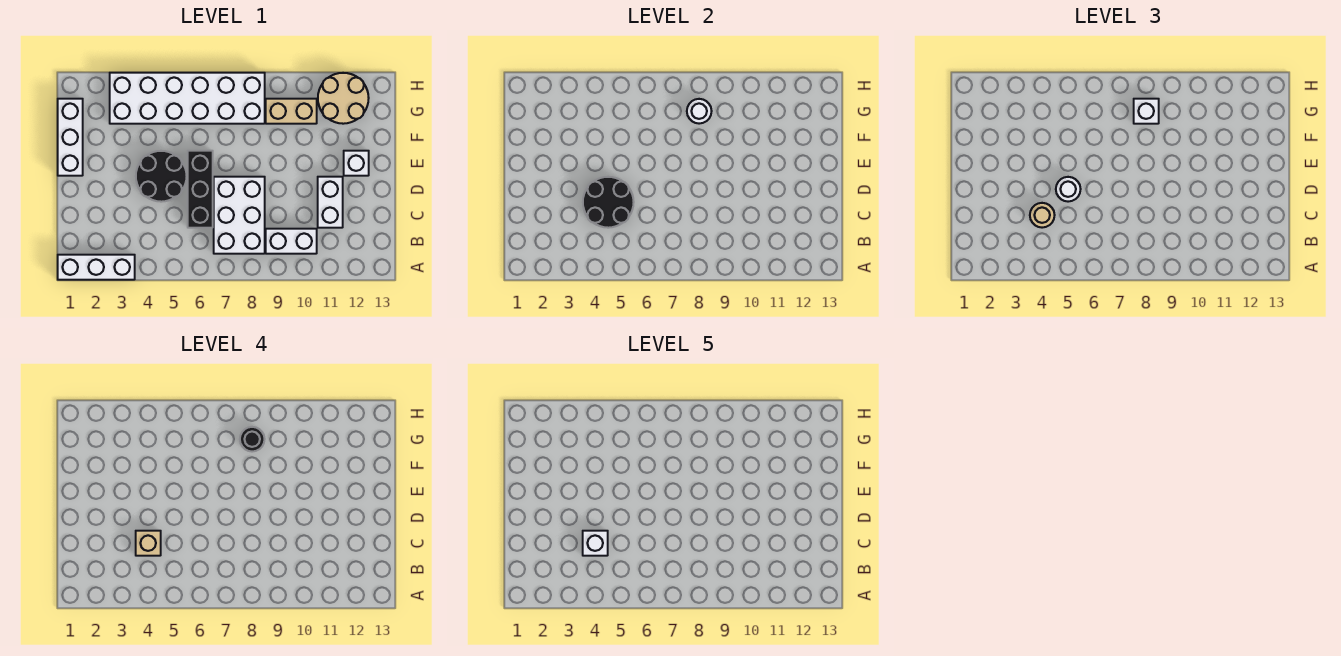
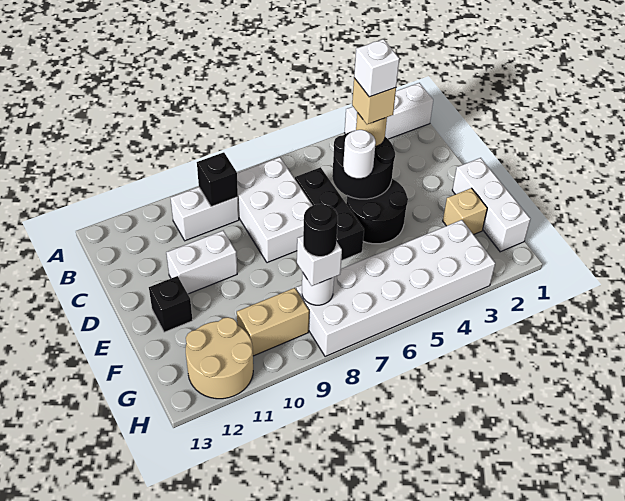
none -> black brick B9 level 2
white brick C11:D11 level 1 -> white brick D10:D11 level 1
white brick E12 level 1 -> black brick E12 level 1
none -> tan brick F2 level 1

